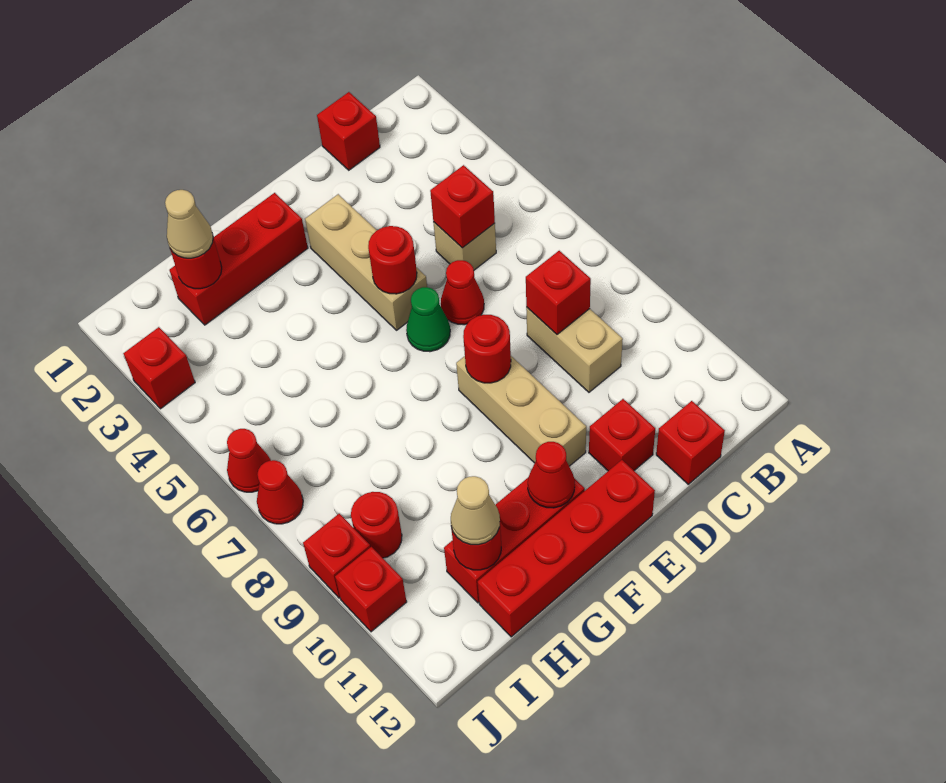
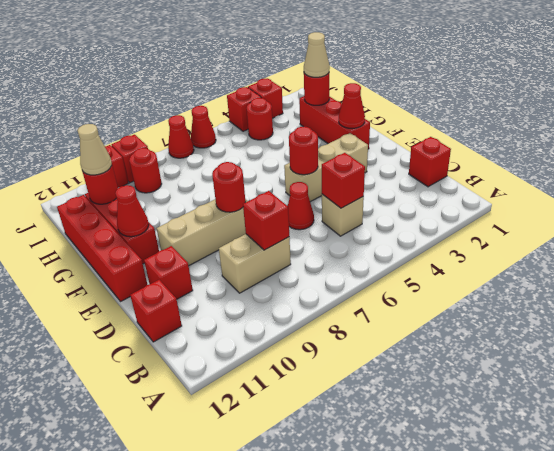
green cone E6 level 1 -> none
none -> red cone F2 level 2
none -> red round brick I4 level 1
none -> red brick J4 level 1

